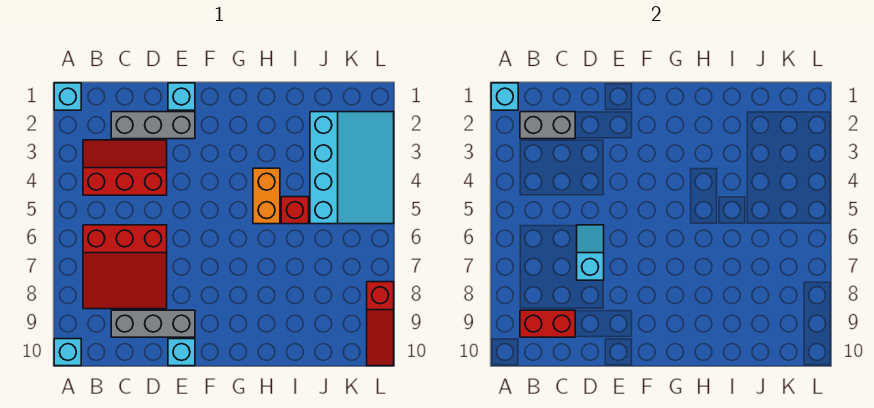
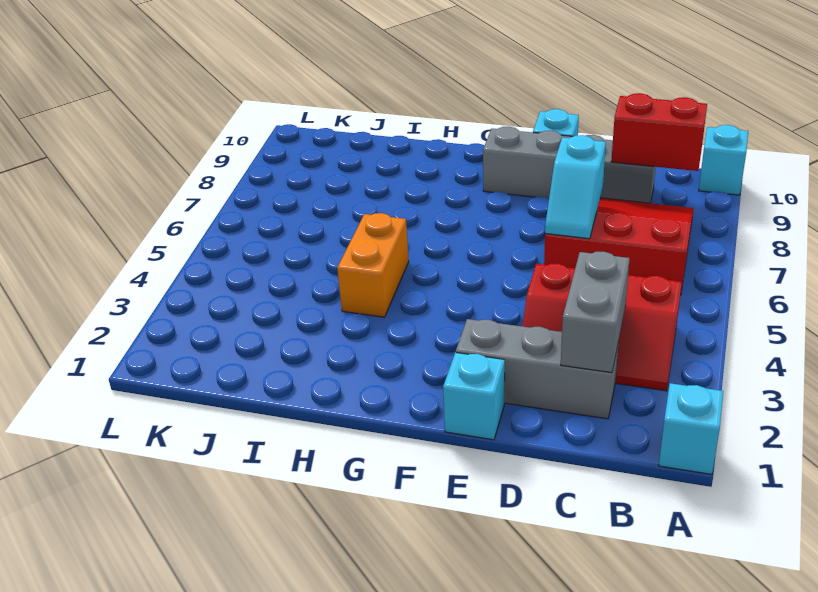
cyan brick A1 level 2 -> none
grey brick B2:C2 level 2 -> grey brick C2:C3 level 2
grey brick C9:E9 level 1 -> grey brick C9:F9 level 1
red brick I5 level 1 -> none
cyan slope J2:L5 level 1 top J -> none
red slope L8:L10 level 1 top 8 -> none

